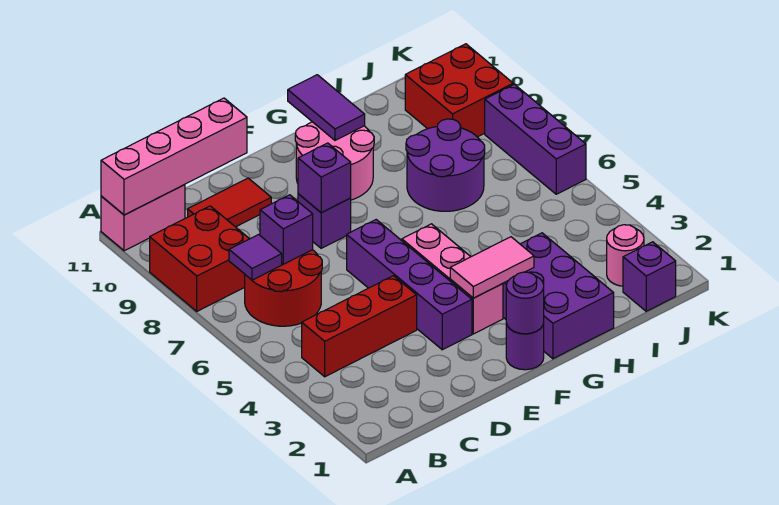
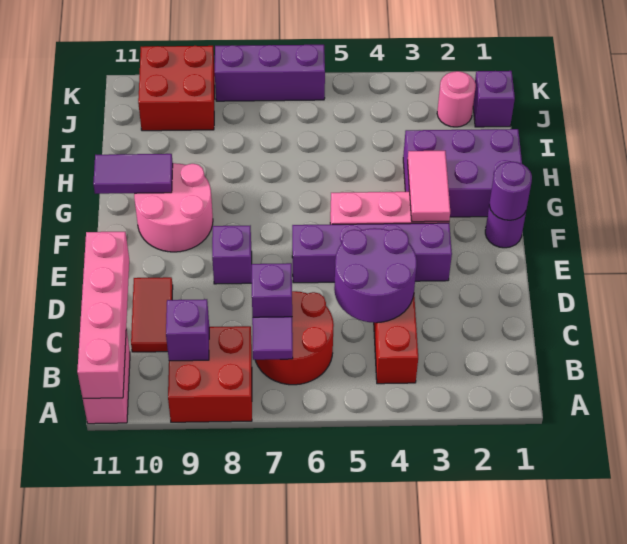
purple brick E8 level 2 -> purple brick B9 level 2
purple round brick H7:I8 level 1 -> purple round brick C4:D5 level 2

